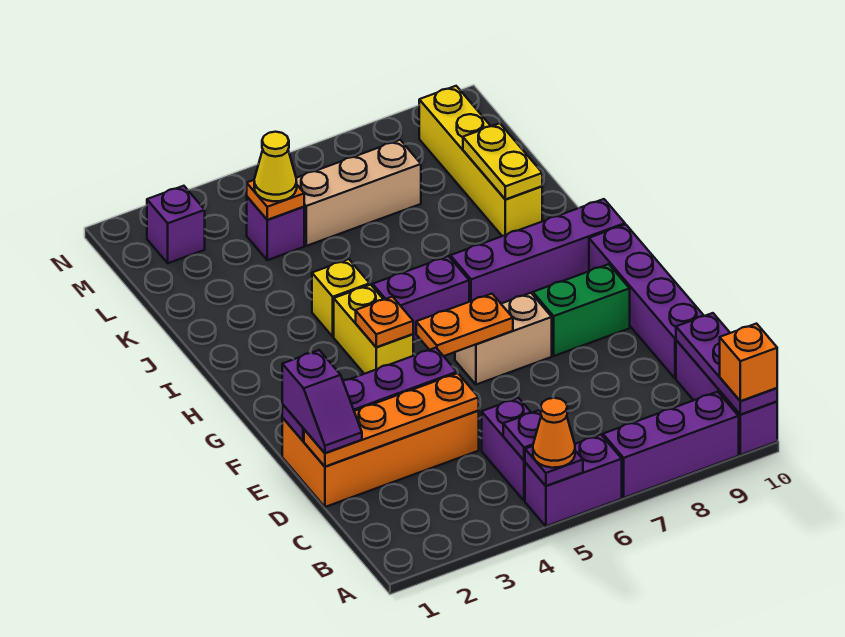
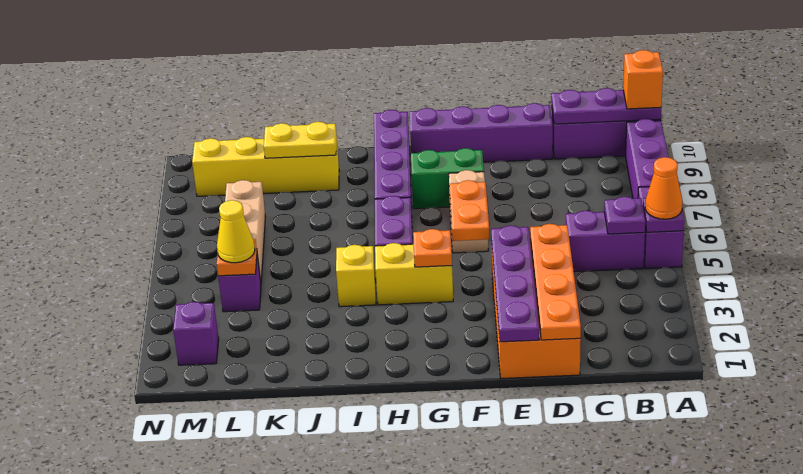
purple slope D1:E1 level 3 top E -> none
green brick F8:F9 level 1 -> green brick F8:G8 level 1

